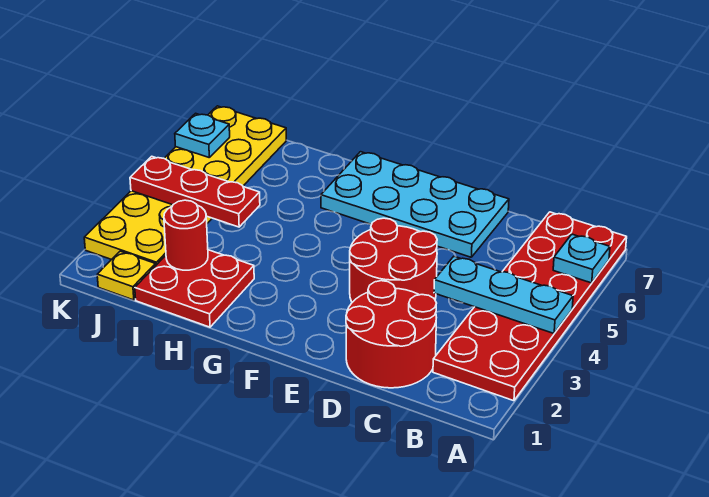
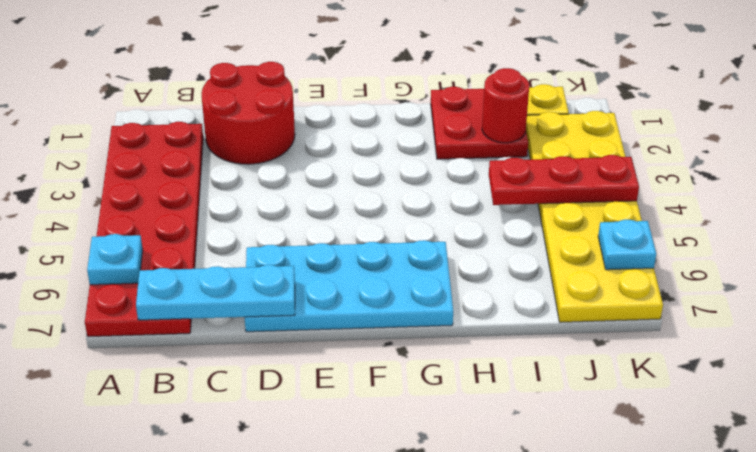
cyan plate A4:C4 level 2 -> cyan plate B7:D7 level 2
red round brick D3:E4 level 1 -> none

